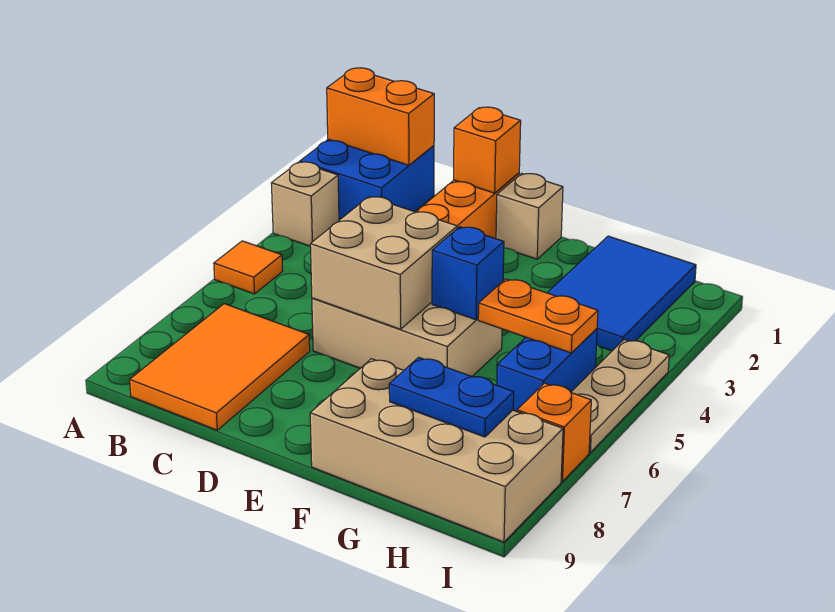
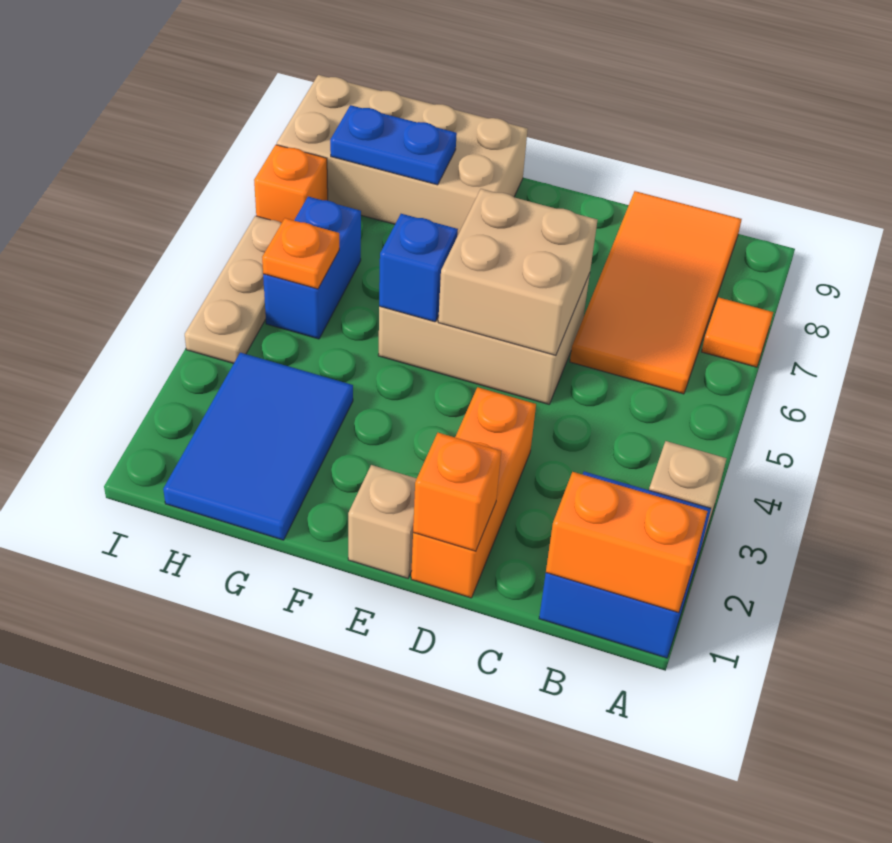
orange tile A5 level 1 -> orange tile A7 level 1
orange tile B7:C9 level 1 -> orange tile B6:C9 level 1
orange plate G5:H5 level 2 -> orange plate H5 level 2

